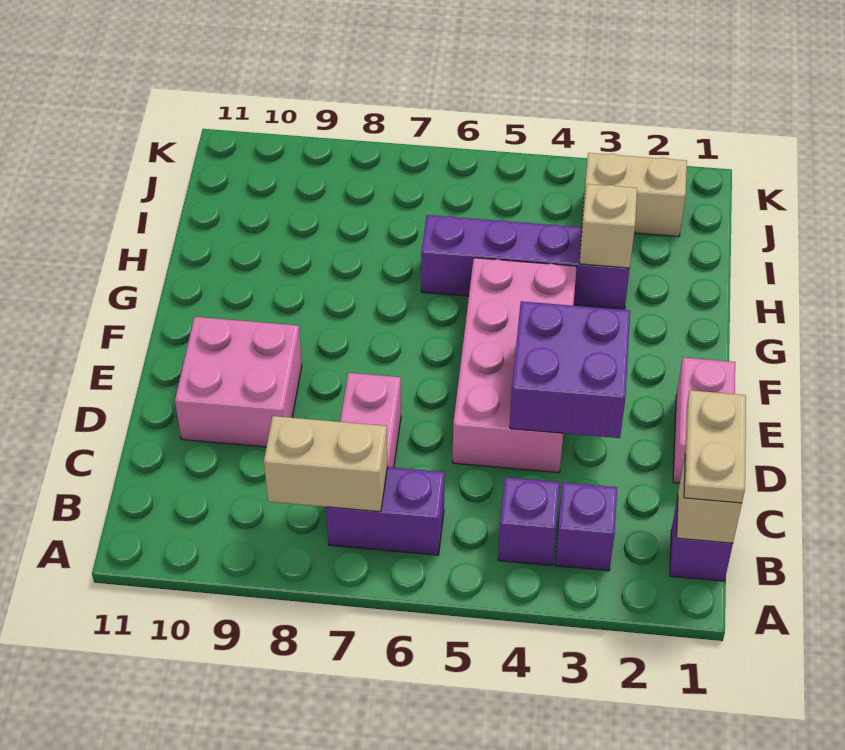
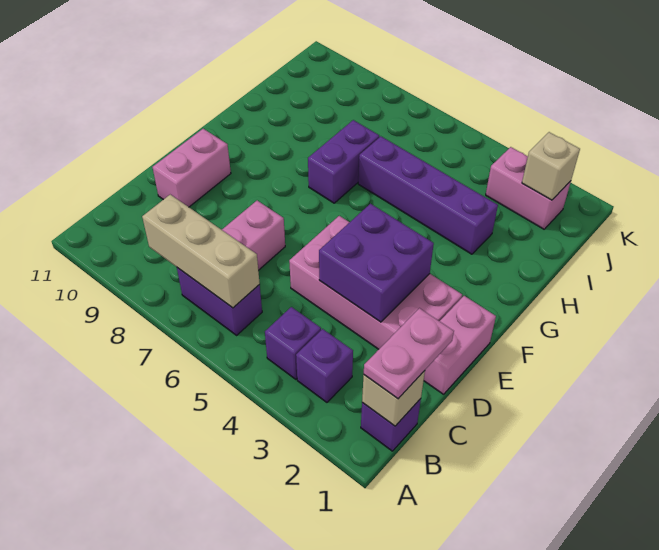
tan plate B1:C1 level 3 -> pink plate B1:C1 level 3
tan brick B7:B8 level 2 -> tan brick B6:B8 level 2
pink brick D4:G5 level 1 -> pink brick D2:E5 level 1
pink brick D9:E10 level 1 -> pink brick D10:E10 level 1
none -> purple brick G7:H7 level 1
tan brick H3 level 2 -> tan brick J2 level 2
tan brick J2:J3 level 1 -> pink brick J2:J3 level 1

